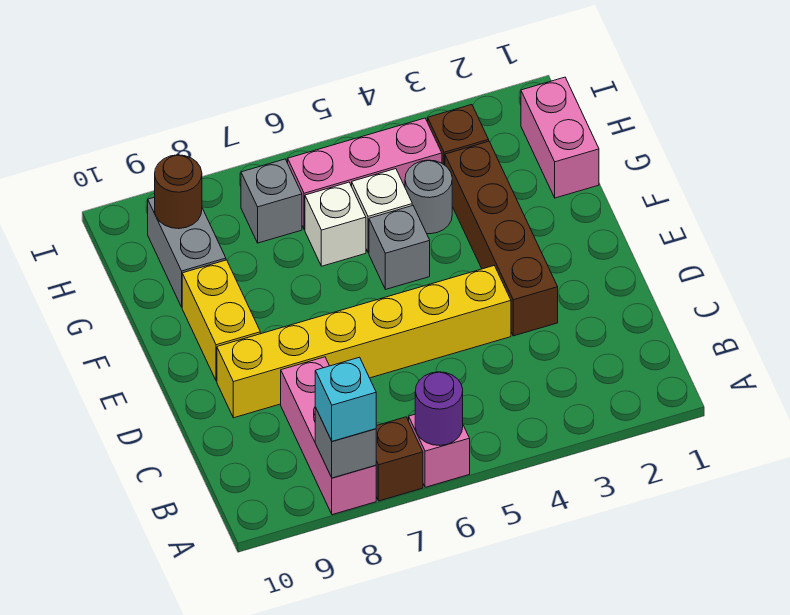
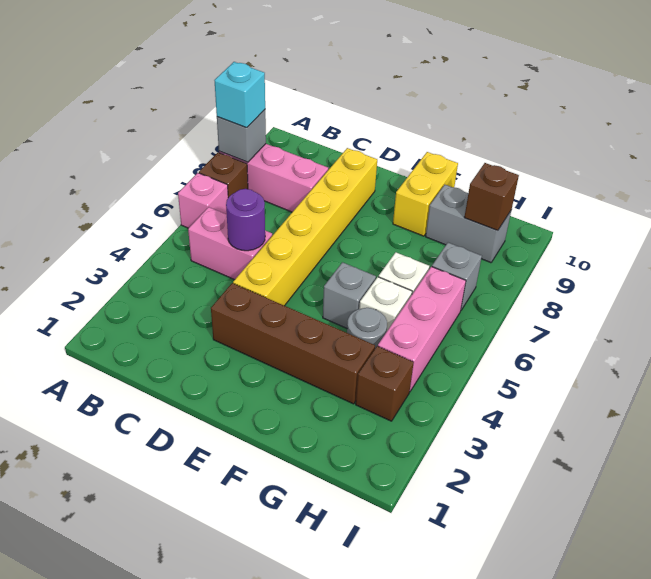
purple round brick A6 level 2 -> purple round brick C5 level 2
yellow brick E9:F9 level 1 -> yellow brick F9:F10 level 1
pink brick G1:H1 level 1 -> pink brick B5:C5 level 1
brown round brick H9 level 2 -> brown brick H9 level 2

